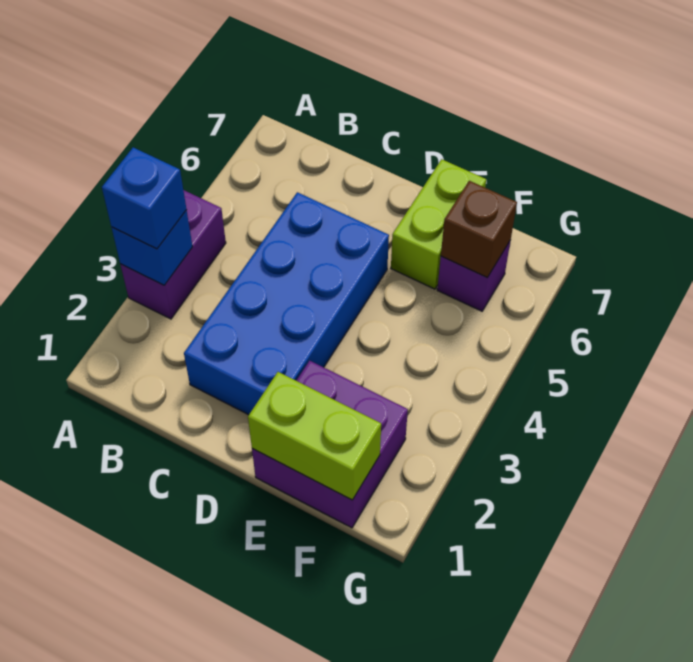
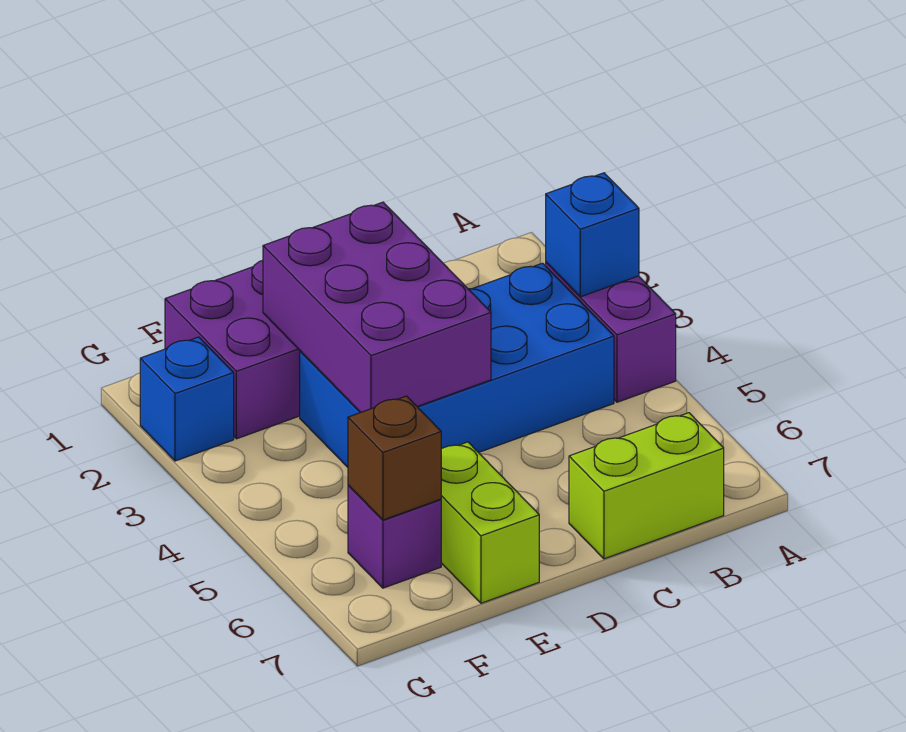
blue brick A3 level 3 -> blue brick G2 level 1
blue brick C2:D5 level 1 -> blue brick B3:E4 level 1
none -> purple brick D2:E4 level 2
lime brick E1:F1 level 2 -> lime brick B7:C7 level 1

